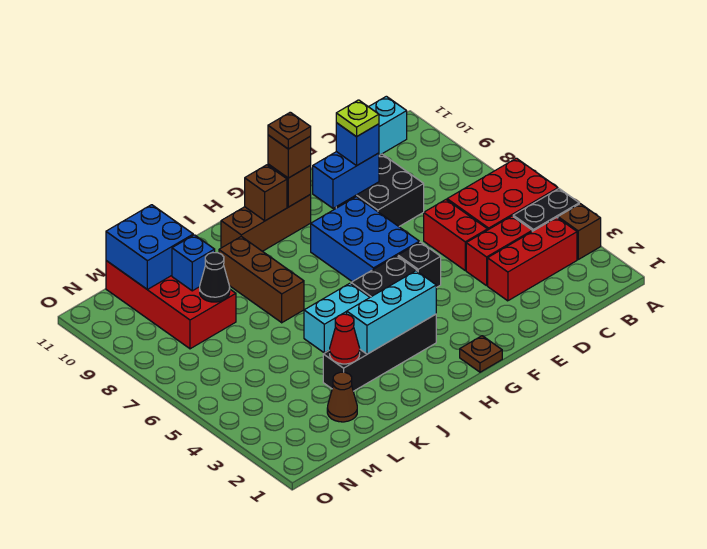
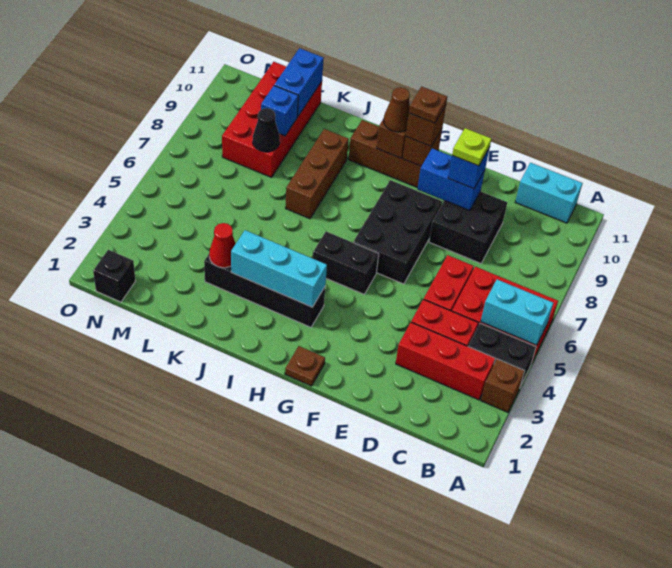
black brick F5 level 1 -> black brick N1 level 1
blue brick F6:G8 level 1 -> black brick F6:G8 level 1
cyan brick I5:J5 level 1 -> cyan brick A5:B5 level 2
brown cone L2 level 1 -> brown cone H10 level 3
blue brick L10:M11 level 2 -> blue brick L10:L11 level 2

